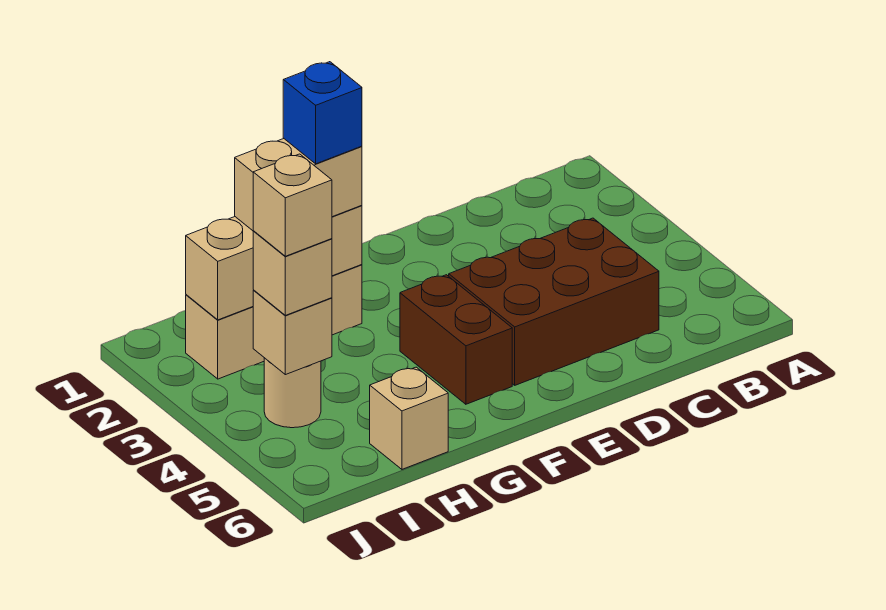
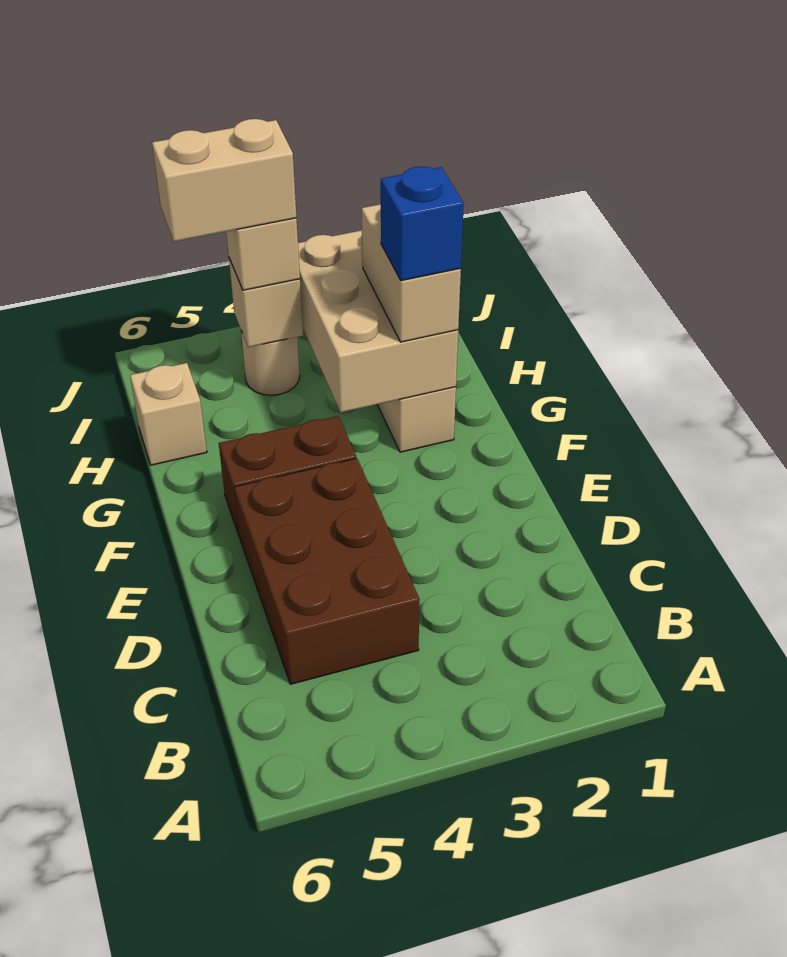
tan brick G2:I2 level 2 -> tan brick G2:I3 level 2
tan brick I4 level 4 -> tan brick I4:I5 level 4

